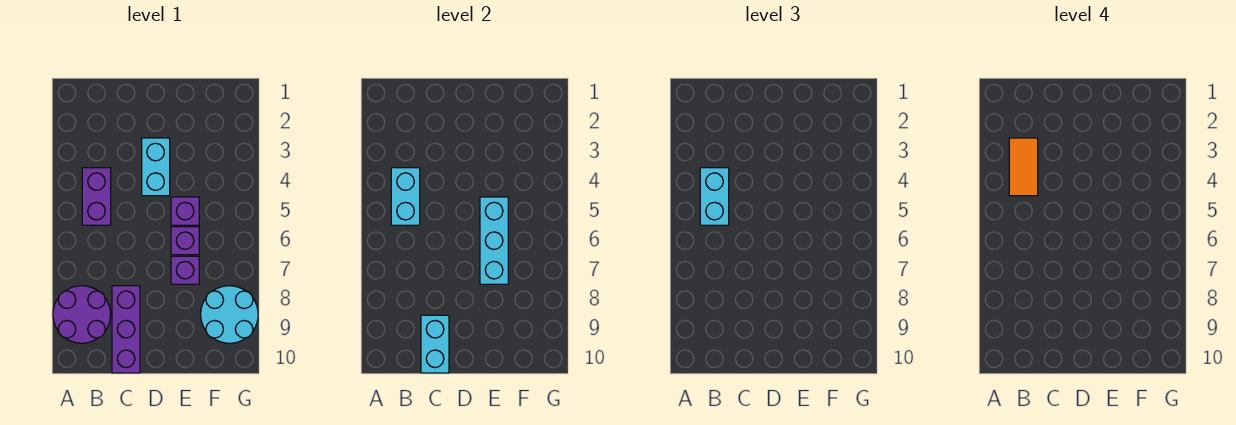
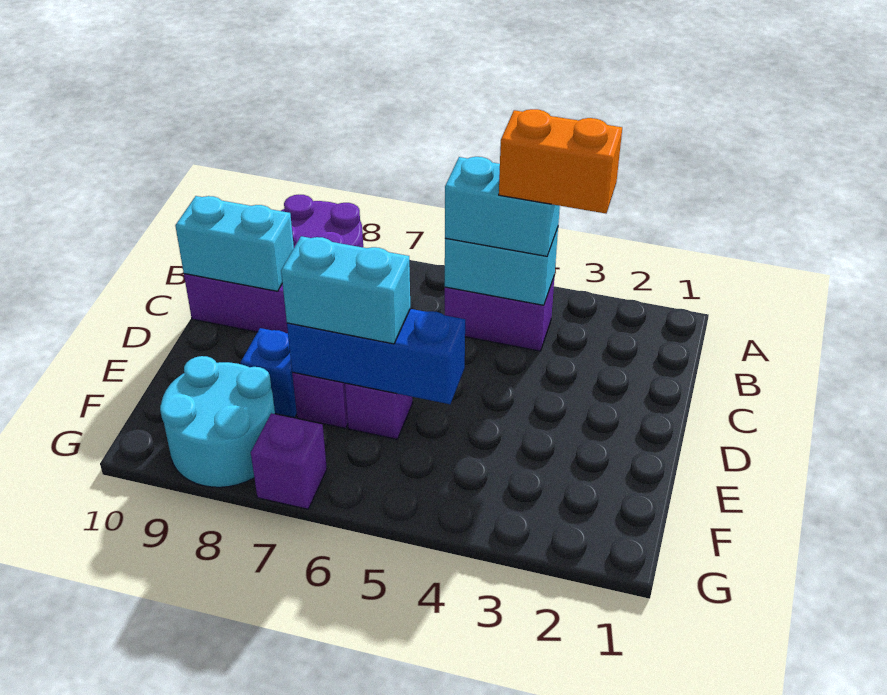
orange tile B3:B4 level 4 -> orange brick B3:B4 level 4
cyan brick D3:D4 level 1 -> cyan brick E6:E7 level 3
purple brick E5 level 1 -> purple brick G7 level 1
cyan brick E5:E7 level 2 -> blue brick E5:E7 level 2
none -> blue brick E8 level 1

